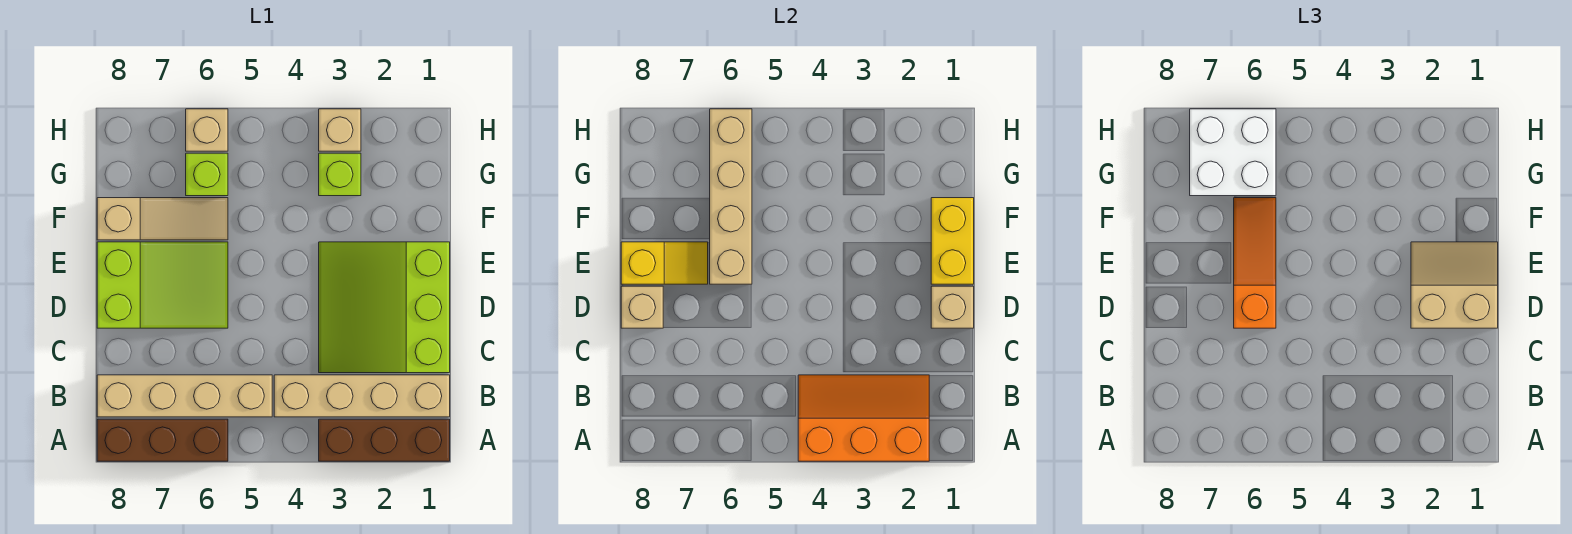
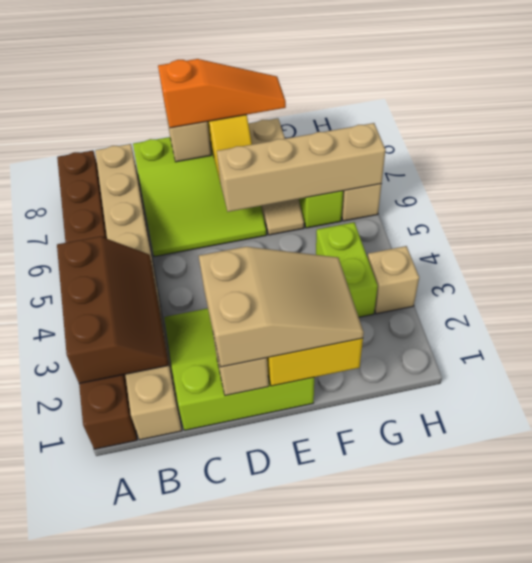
orange slope A2:B4 level 2 top A -> brown slope A2:B4 level 2 top A
tan slope D1:E2 level 3 top D -> tan slope D1:F2 level 3 top D
lime slope D6:E8 level 1 top 8 -> lime slope C6:E8 level 1 top 8
orange slope D6:F6 level 3 top D -> orange slope D8:F8 level 3 top D
lime brick G3 level 1 -> lime brick G3:G4 level 1
white brick G6:H7 level 3 -> none

